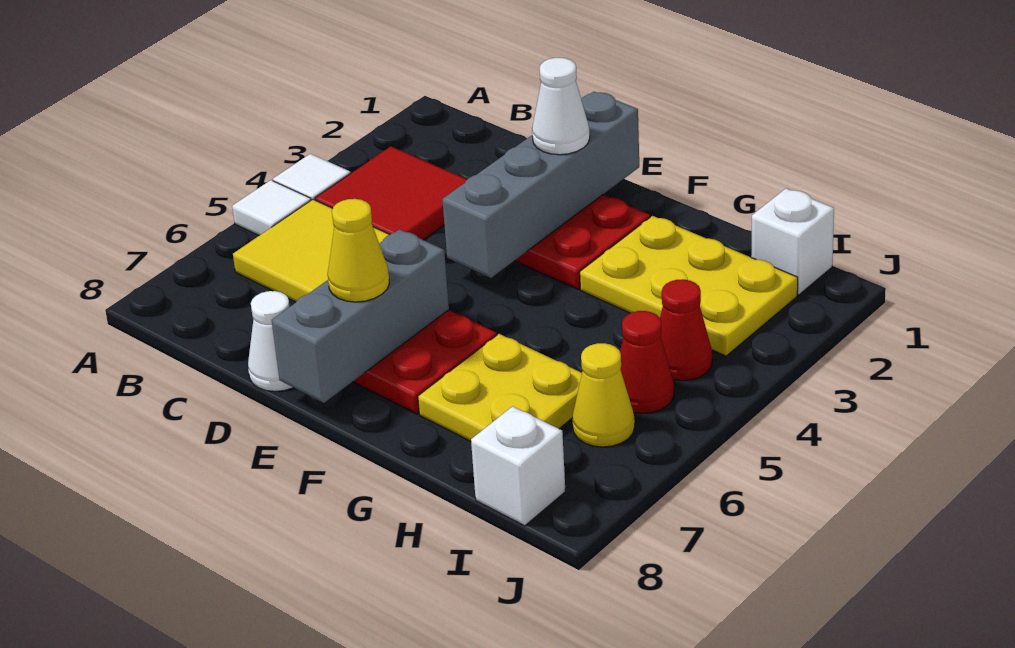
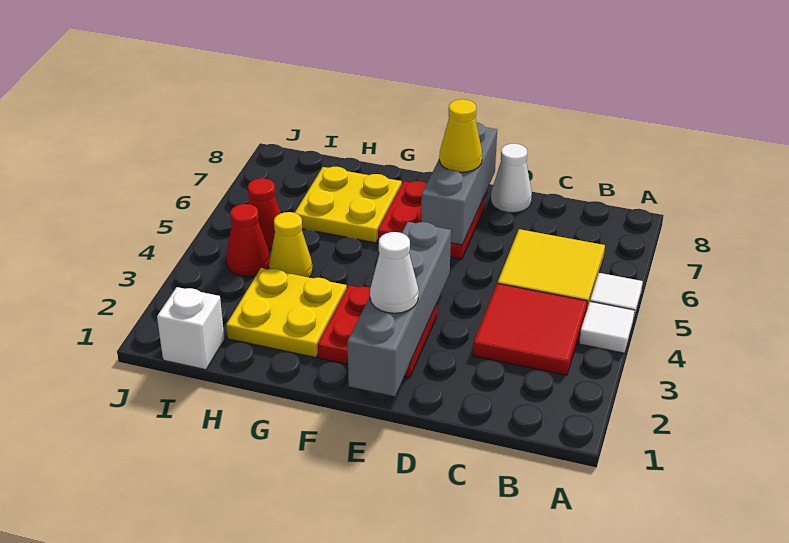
yellow plate G2:I3 level 1 -> yellow plate G2:H3 level 1
yellow cone I6 level 1 -> yellow cone H4 level 1
white brick I8 level 1 -> none

